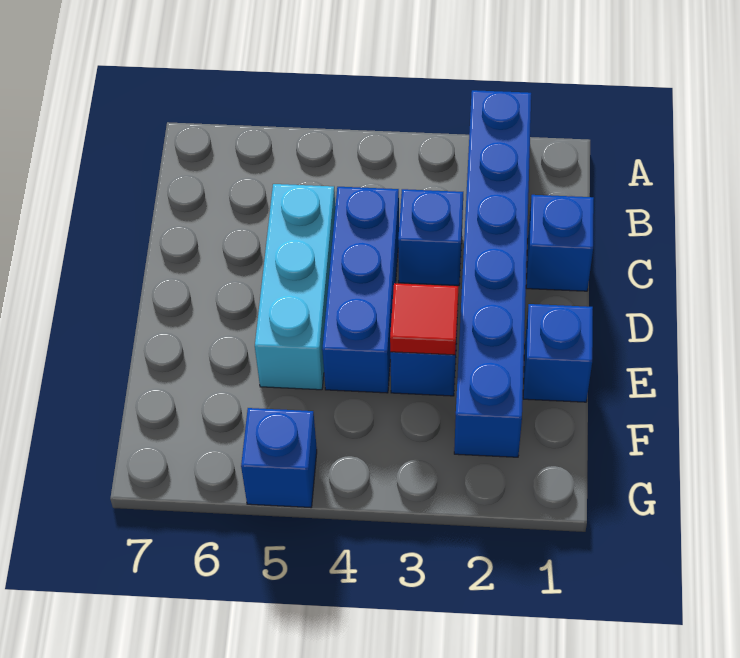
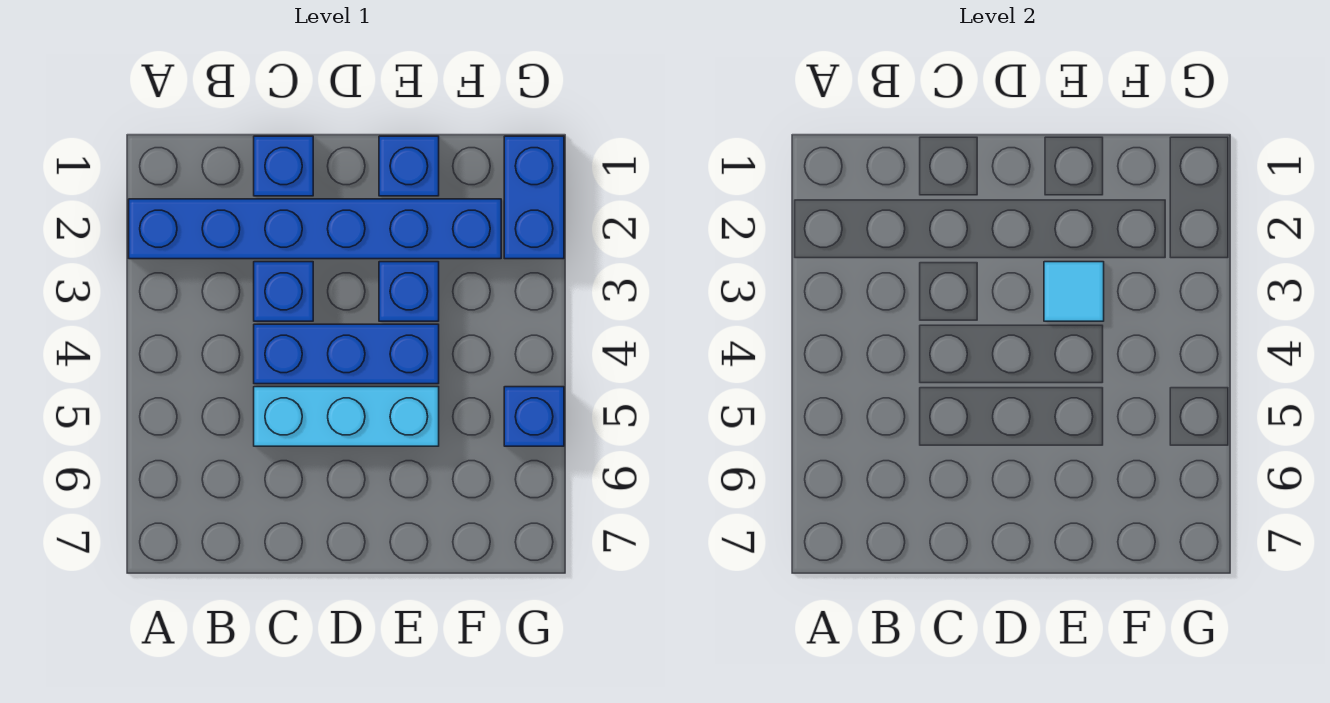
red tile E3 level 2 -> cyan tile E3 level 2
none -> blue brick G1:G2 level 1

